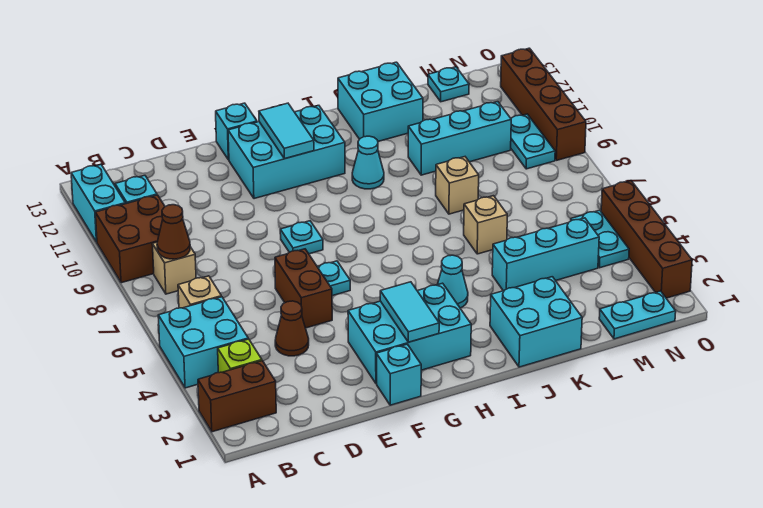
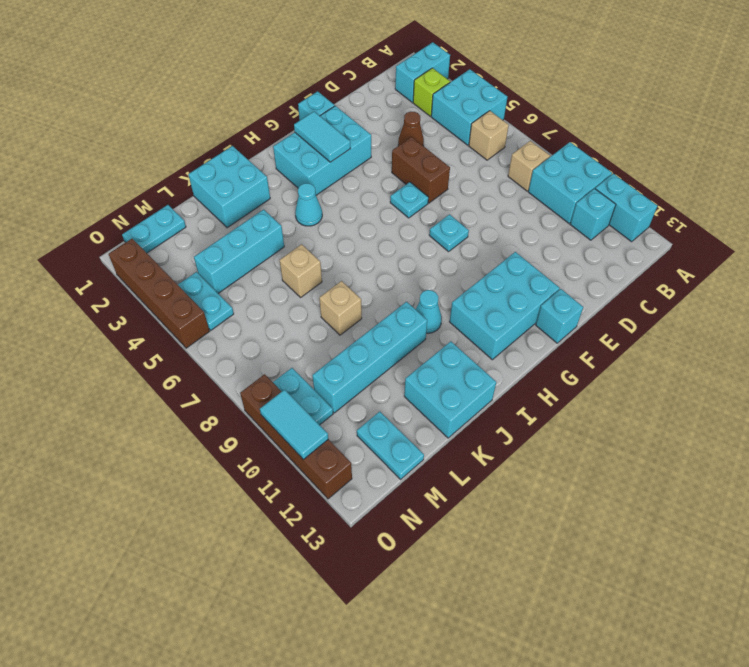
brown brick A2:B2 level 1 -> cyan brick A2:B2 level 1
brown brick A9:B10 level 1 -> cyan brick A9:B10 level 1
brown cone B8 level 2 -> none
cyan tile G11:G12 level 2 -> cyan tile O10:O11 level 2
cyan brick K10:M10 level 1 -> cyan brick J10:M10 level 1
cyan plate M13 level 1 -> cyan plate M12:M13 level 1

